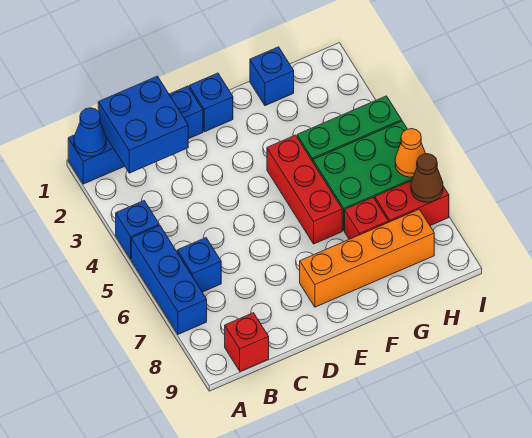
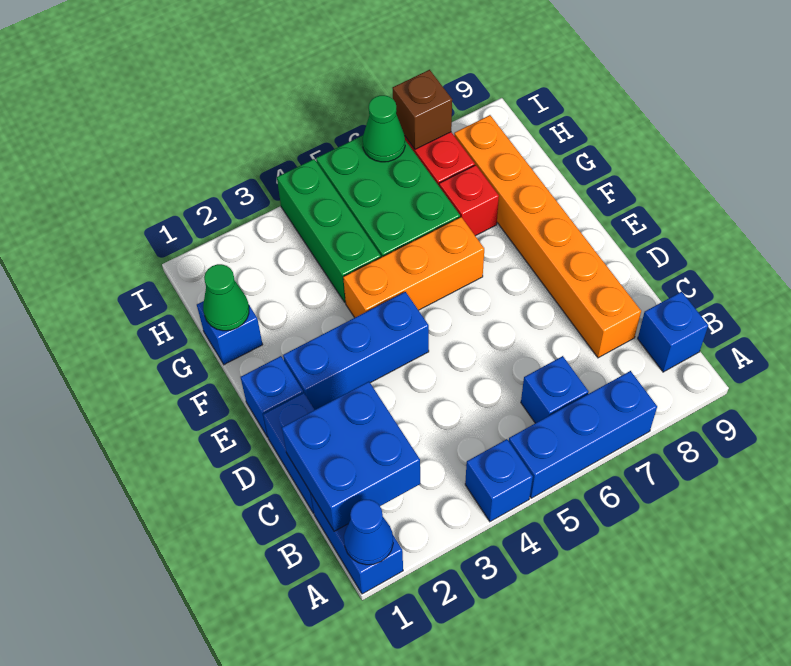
red brick B9 level 1 -> blue brick B9 level 1
none -> blue brick E2:E4 level 1
orange brick E8:H8 level 1 -> orange brick C8:H8 level 1
red brick F4:F6 level 1 -> orange brick F4:F6 level 1
none -> green cone G1 level 2
orange cone I6 level 2 -> green cone I6 level 2
brown cone I7 level 2 -> brown brick I7 level 2

